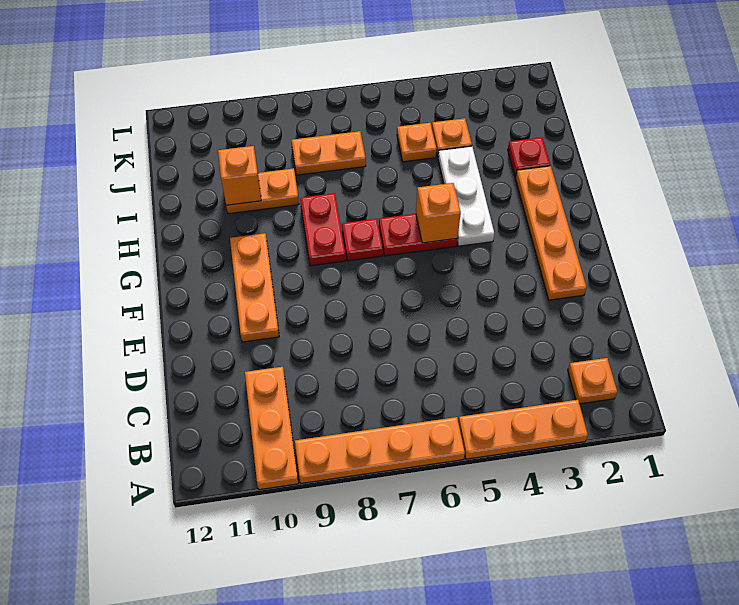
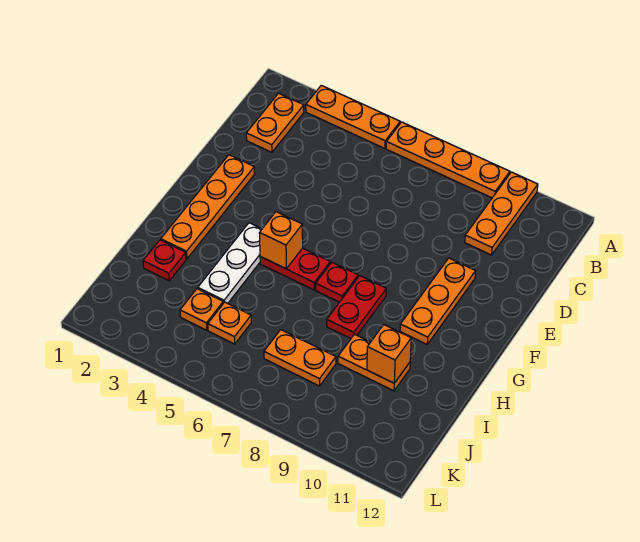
orange plate B2 level 1 -> orange plate B2:C2 level 1

